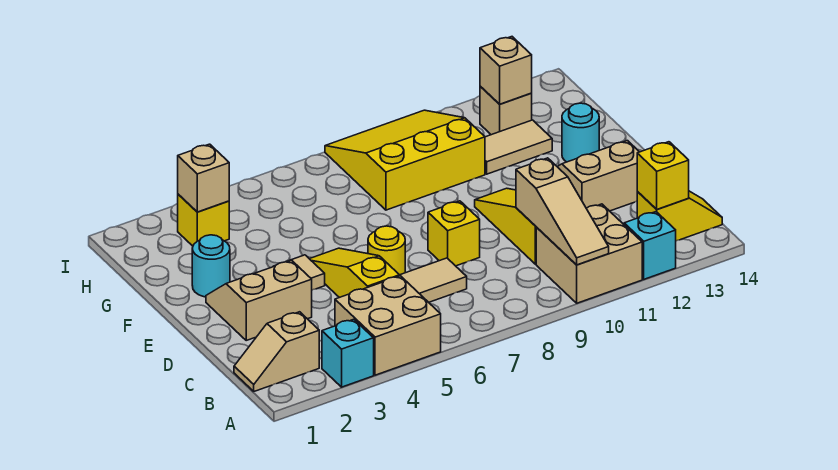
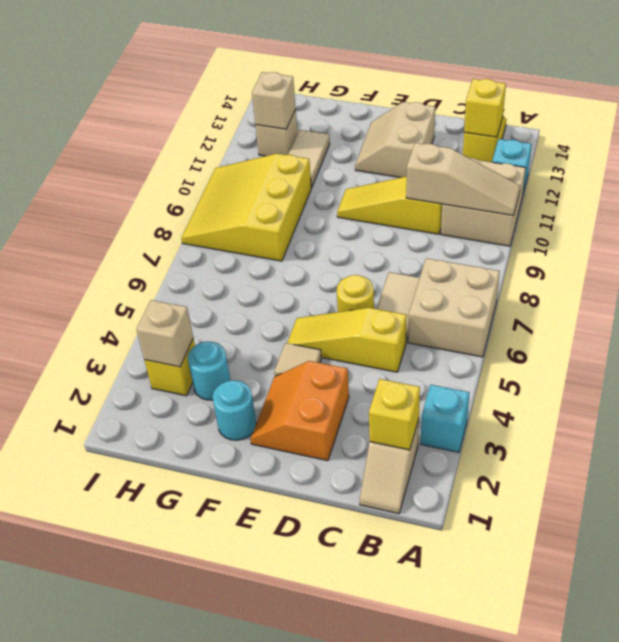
tan brick A4:B5 level 1 -> tan brick A6:B7 level 1
tan slope D2:E3 level 1 top D -> orange slope D2:E3 level 1 top D
yellow brick D8 level 1 -> yellow brick B2 level 2
cyan round brick F13 level 1 -> cyan round brick G3 level 1

